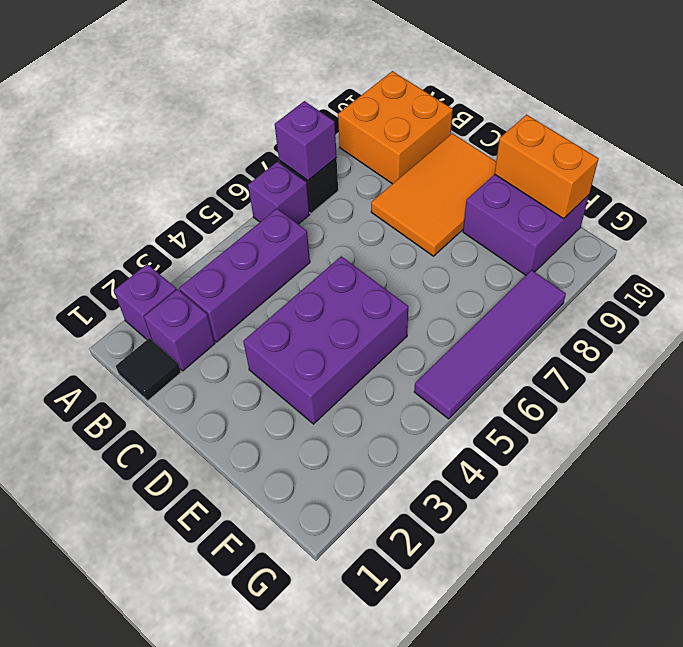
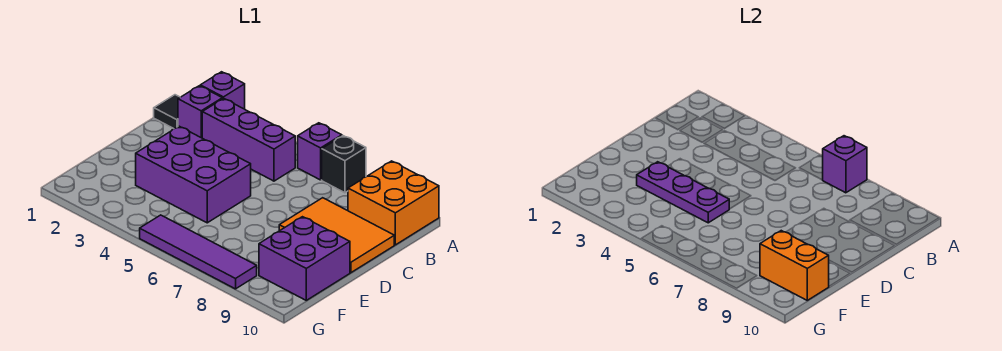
none -> purple plate E3:E5 level 2
orange brick E10:F10 level 2 -> orange brick F9:F10 level 2

